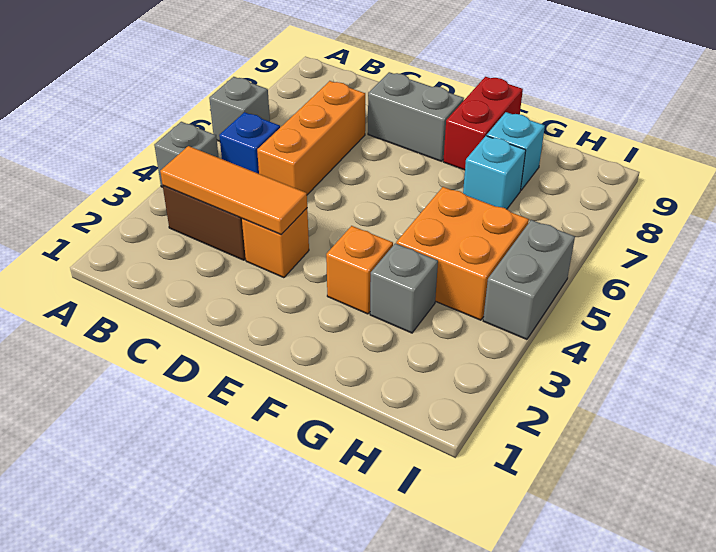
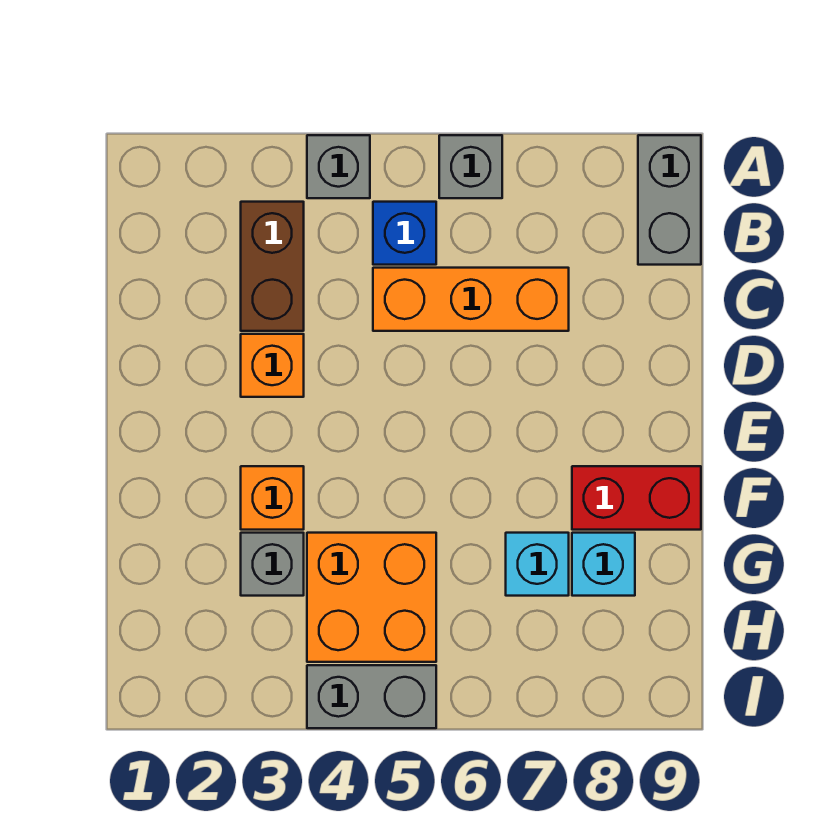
orange tile B3:D3 level 2 -> none
grey brick D8:E8 level 1 -> grey brick A9:B9 level 1

